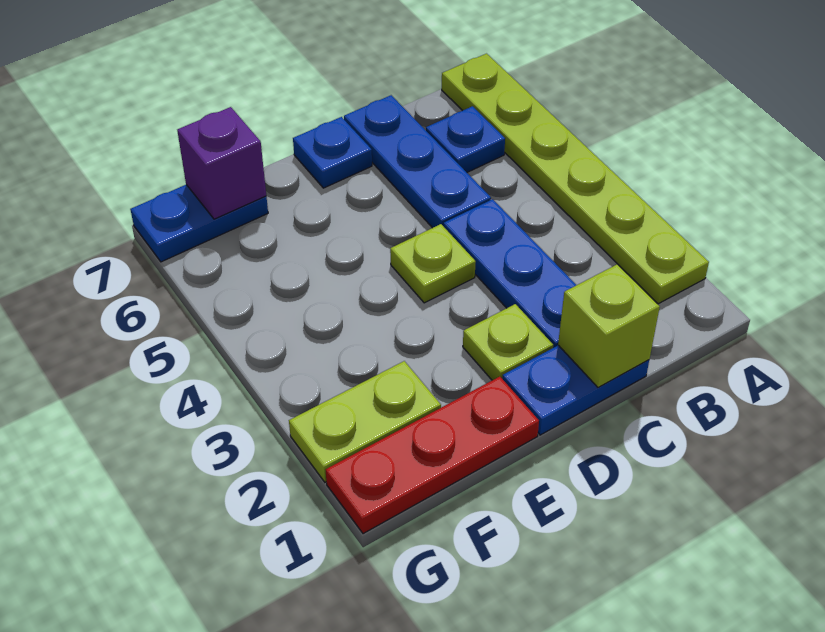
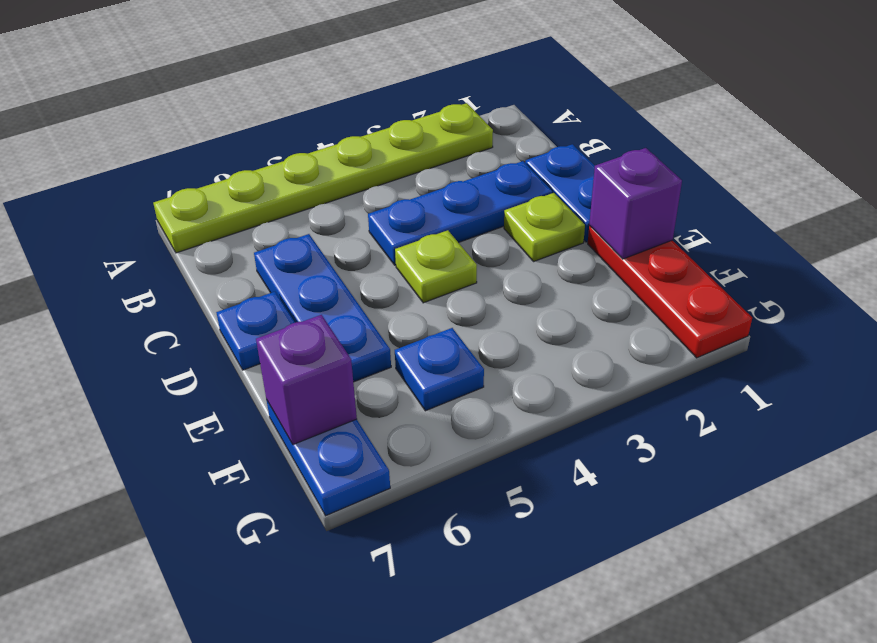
blue plate B6 level 1 -> blue plate F5 level 1
lime brick C1 level 2 -> none
blue plate C5:C7 level 1 -> blue plate C6:E6 level 1
none -> purple brick E1 level 2
lime plate F2:G2 level 1 -> none

